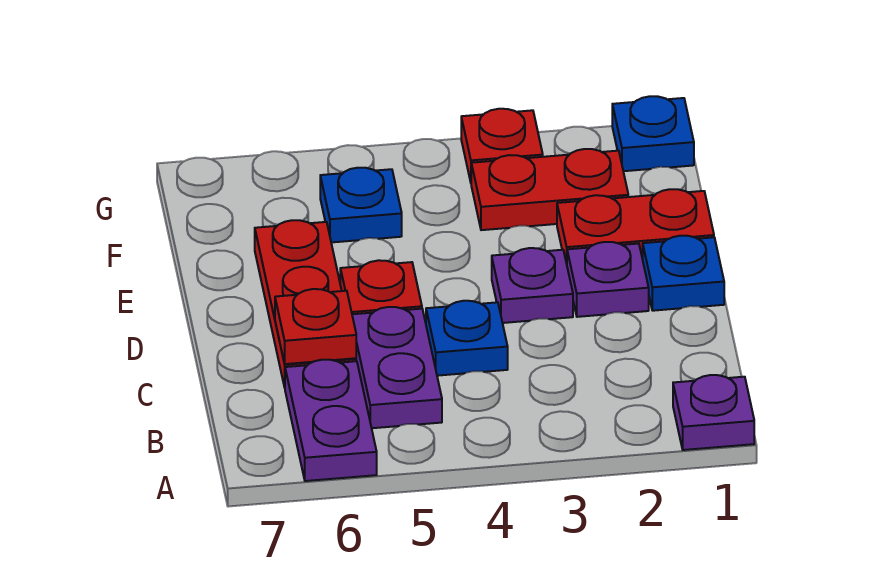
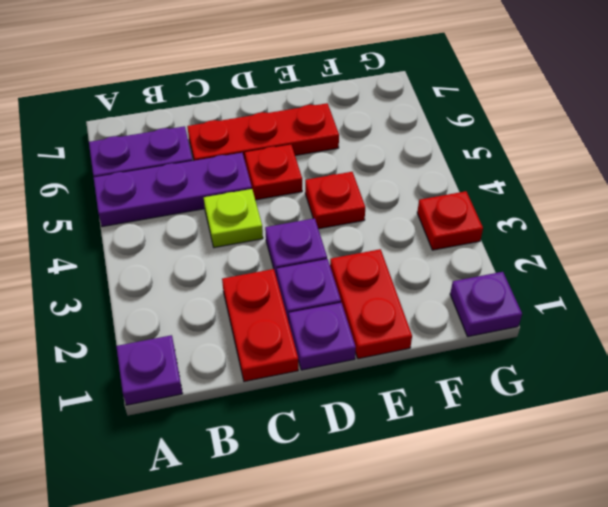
purple plate B5:C5 level 1 -> purple plate A5:C5 level 1
blue plate C4 level 1 -> lime plate C4 level 1
red plate C6 level 2 -> red plate E4 level 1
blue plate D1 level 1 -> purple plate D1 level 1
red plate F2:F3 level 1 -> red plate C1:C2 level 1
blue plate F5 level 1 -> none
blue plate G1 level 1 -> purple plate G1 level 1

